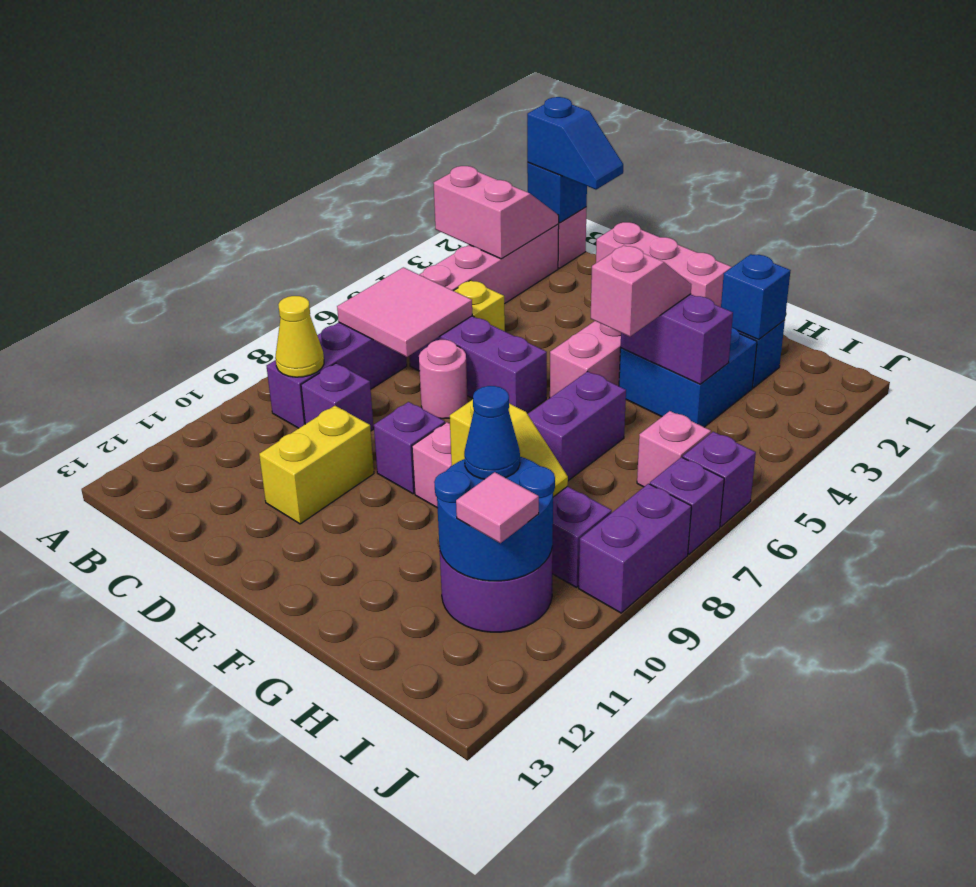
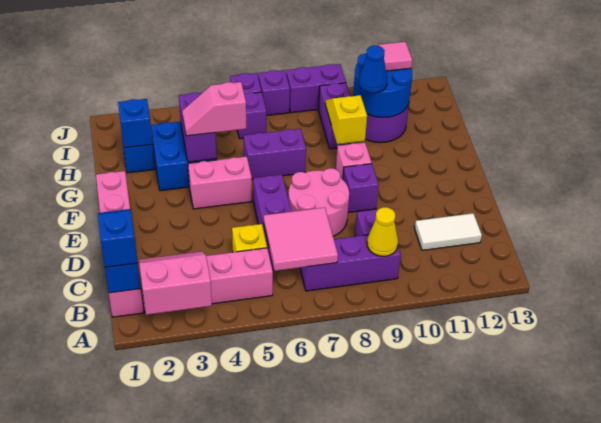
pink slope A2:B3 level 2 top 3 -> pink slope A2:B3 level 2 top A
none -> white tile C11:C12 level 1
pink round brick D7 level 1 -> pink round brick D7:E8 level 1
yellow brick D10:D11 level 1 -> none
pink brick I6 level 1 -> purple brick I6 level 1

